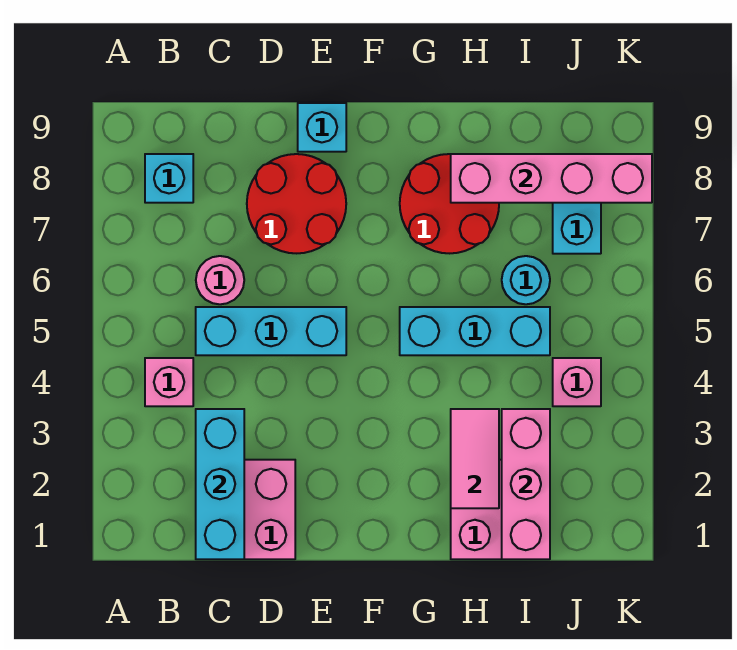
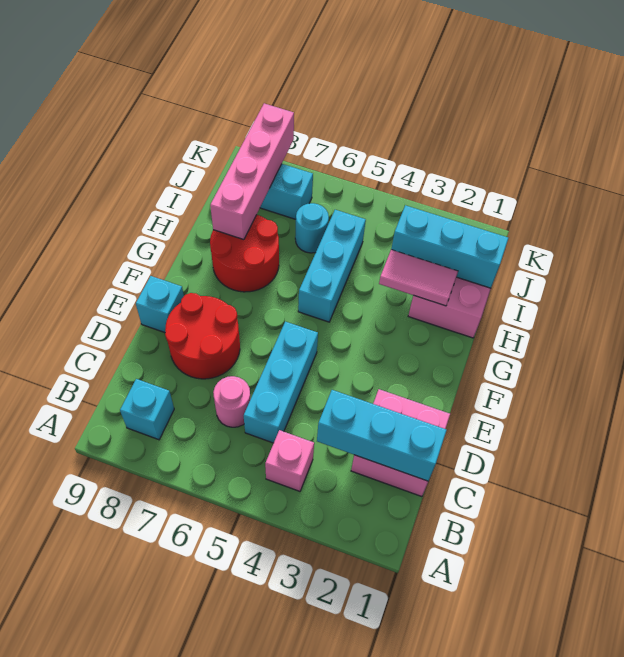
pink brick I1:I3 level 2 -> cyan brick I1:I3 level 2
pink brick J4 level 1 -> none

